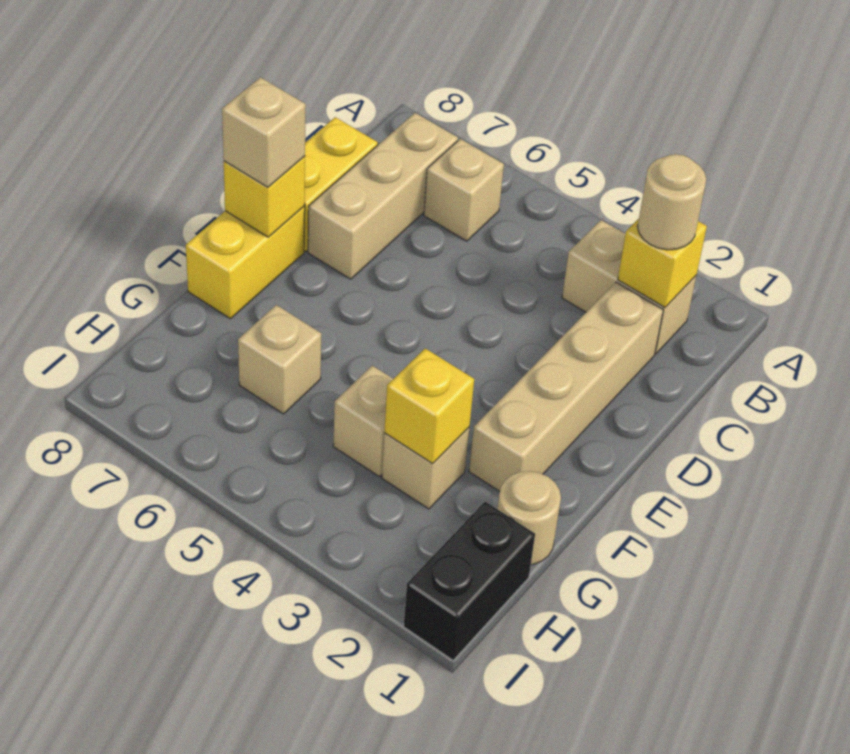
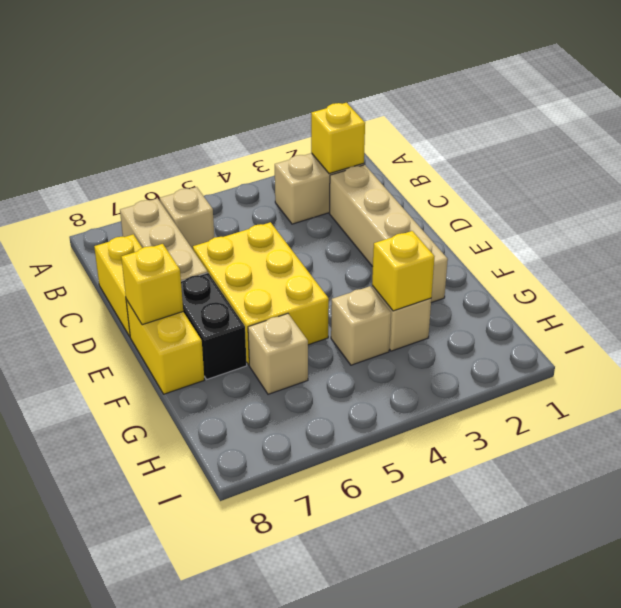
tan round brick B2 level 3 -> none
none -> yellow brick D5:F6 level 1
tan brick E8 level 3 -> none
tan round brick G1 level 1 -> none
black brick H1:I1 level 1 -> black brick E7:F7 level 1

